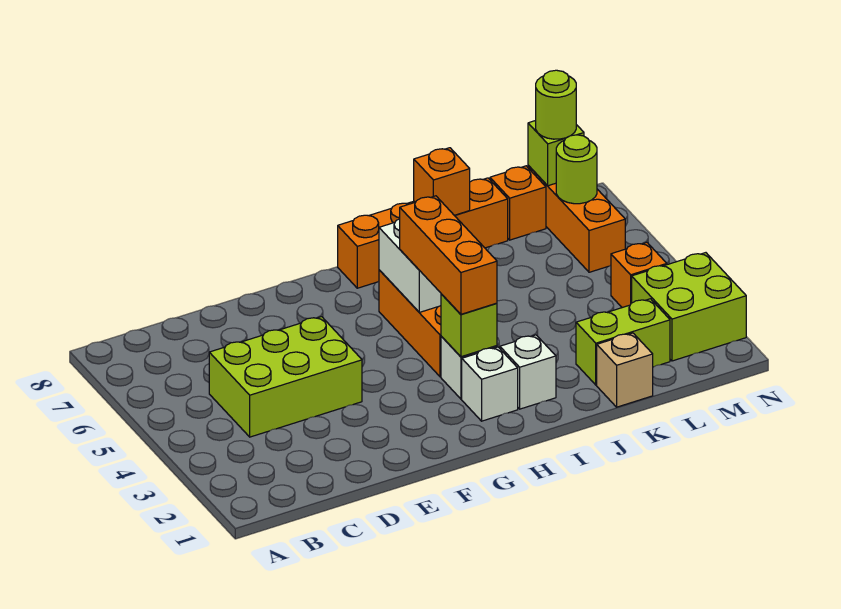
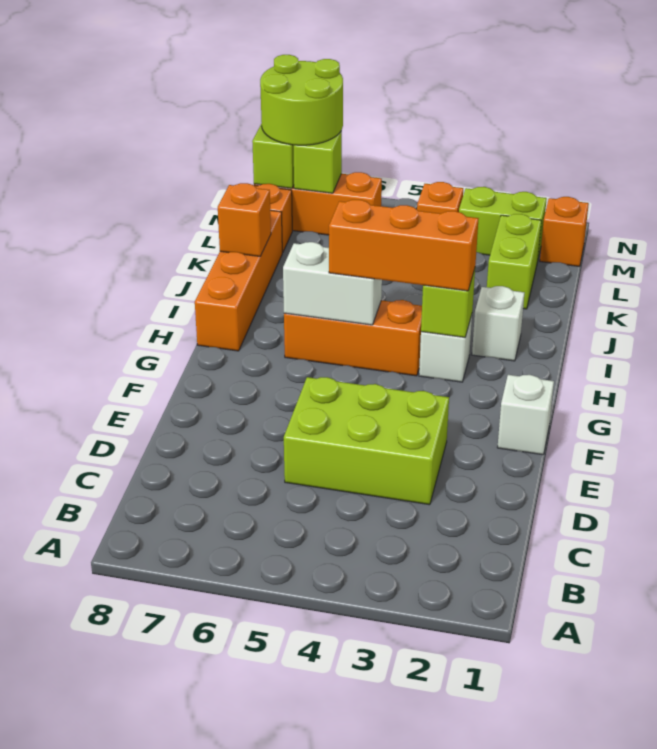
lime brick C4:E5 level 1 -> lime brick D3:E5 level 1
white brick H2 level 1 -> white brick F1 level 1
tan brick K1 level 1 -> none
none -> orange brick M1 level 1
lime brick M2:N3 level 1 -> lime brick M2:M3 level 1
lime round brick M7 level 2 -> lime brick M7 level 2
lime round brick M8 level 3 -> lime round brick M7:N8 level 3

